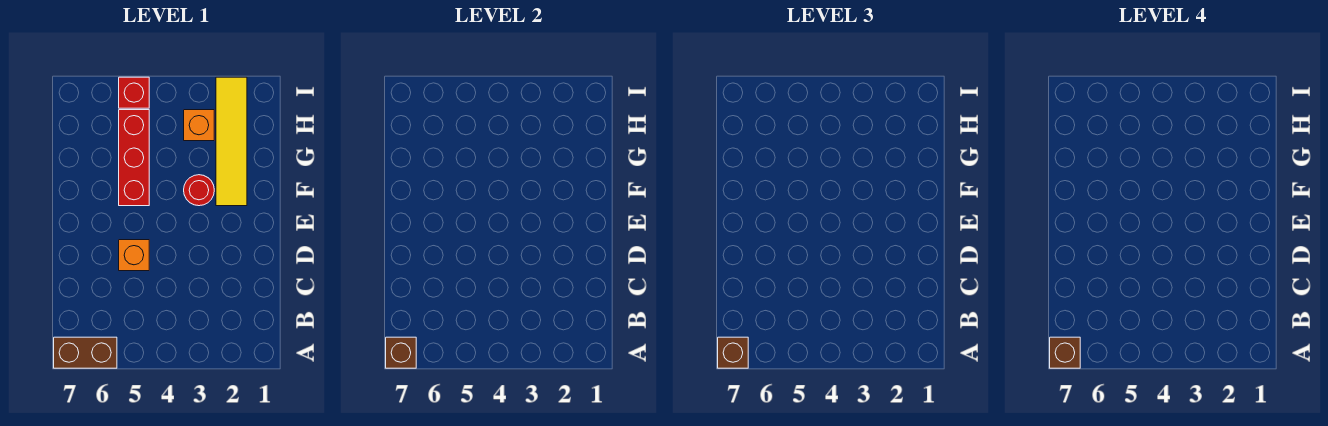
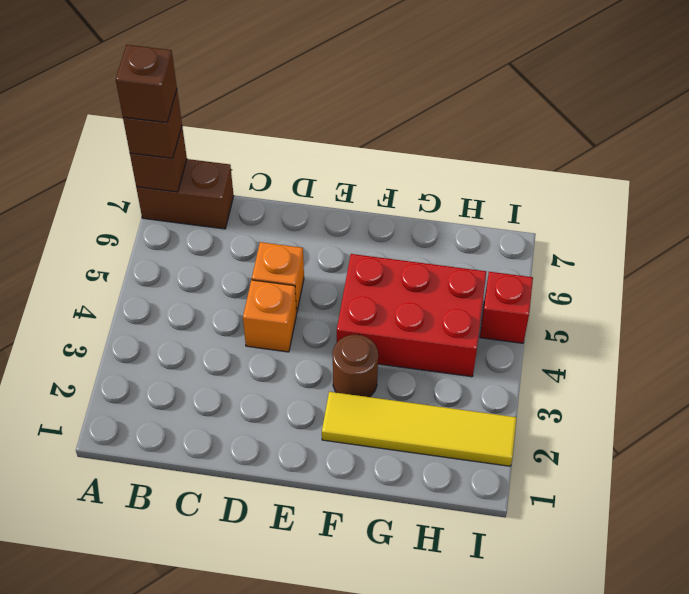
brown brick A6:A7 level 1 -> brown brick A7:B7 level 1
red round brick F3 level 1 -> brown round brick F3 level 1
red brick F5:H5 level 1 -> red brick F4:H5 level 1
orange brick H3 level 1 -> orange brick D4 level 1

